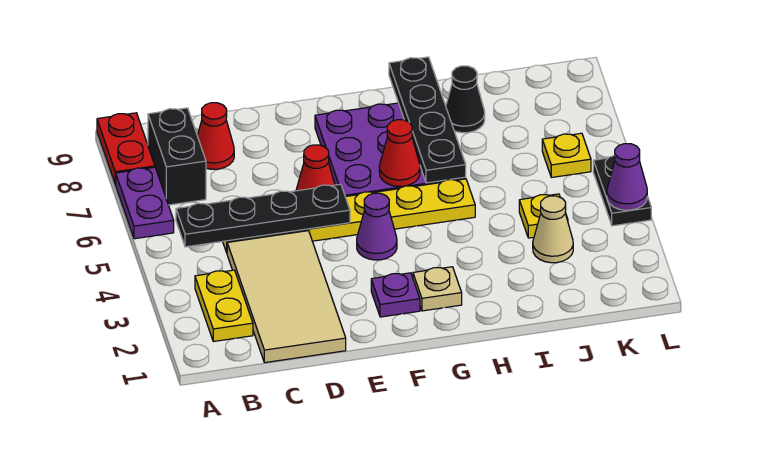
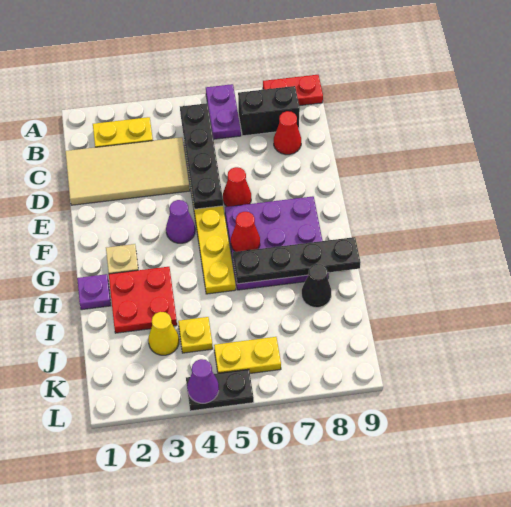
purple plate A6:A7 level 1 -> purple plate A6:B6 level 1
purple plate F2 level 1 -> purple plate H1 level 1
none -> red plate H2:I3 level 1
tan cone J3 level 1 -> yellow cone J3 level 1
yellow plate K6 level 1 -> yellow plate K5:K6 level 1

